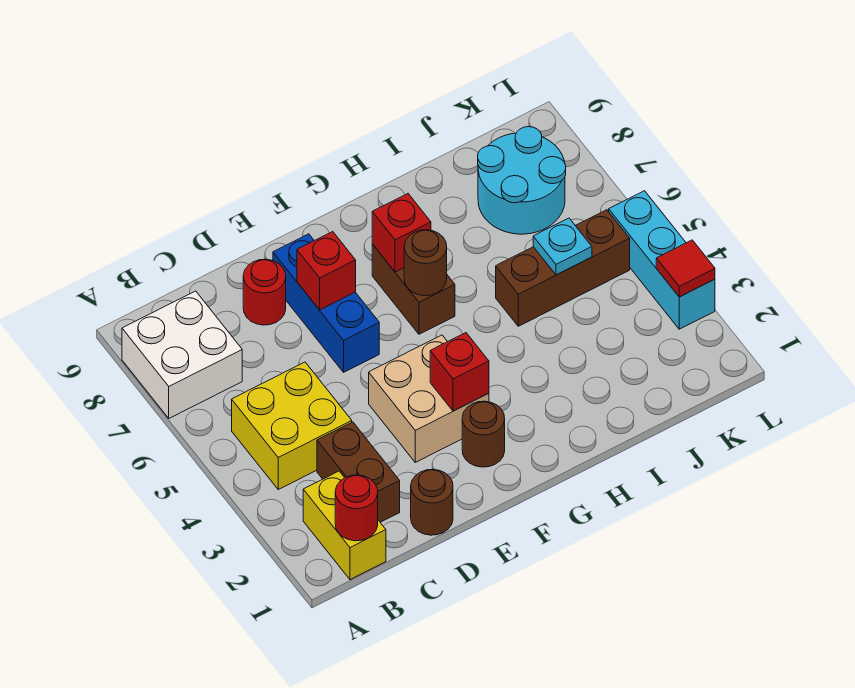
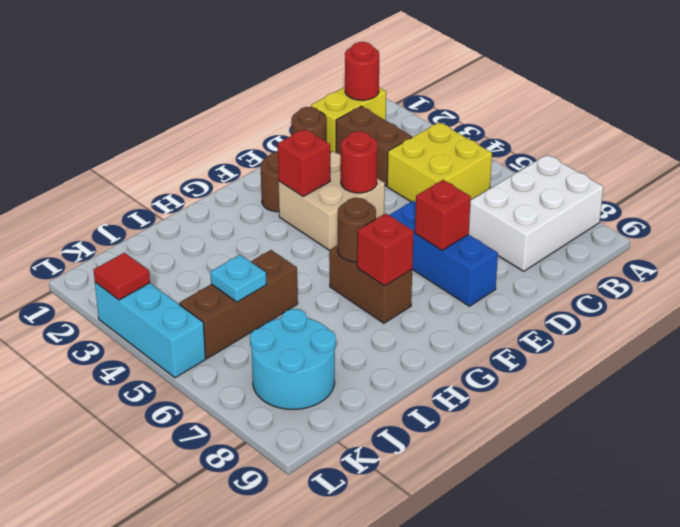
white brick A7:B8 level 1 -> white brick A7:C8 level 1
yellow brick B1:B2 level 1 -> yellow brick B1:C1 level 1
red round brick D8 level 1 -> red round brick E4 level 2

